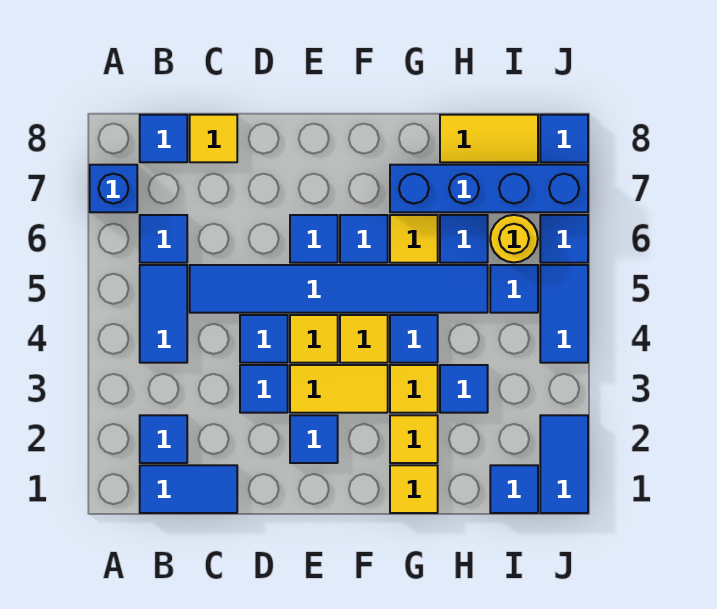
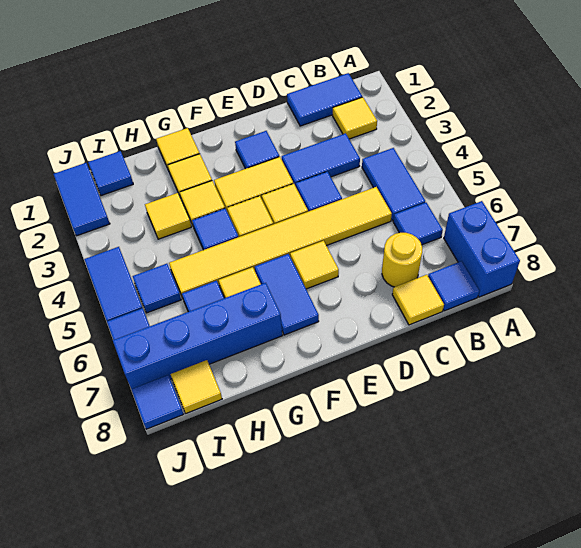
blue brick A7 level 1 -> blue brick A7:A8 level 1
blue tile B2 level 1 -> yellow tile B2 level 1
blue tile C5:H5 level 1 -> yellow tile C5:H5 level 1
blue tile D3 level 1 -> blue tile C3:D3 level 1
blue tile E6 level 1 -> yellow tile E6 level 1
blue tile F6 level 1 -> blue tile F6:F7 level 1
blue tile H3 level 1 -> yellow tile H3 level 1
yellow tile H8:I8 level 1 -> yellow tile I8 level 1
yellow round brick I6 level 1 -> yellow round brick C7 level 1

